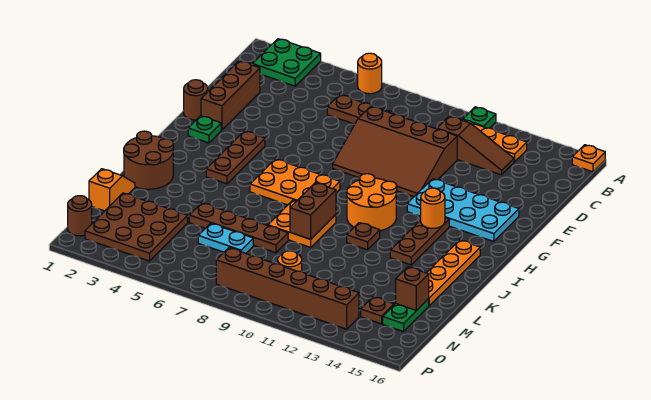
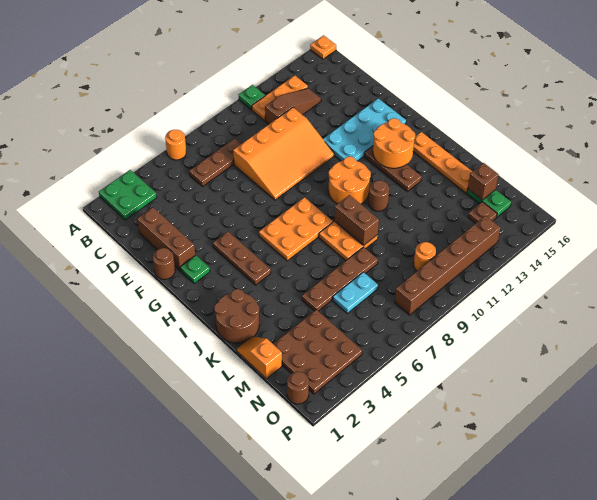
brown slope D8:F11 level 1 top D -> orange slope D8:F11 level 1 top D
orange round brick H13 level 2 -> orange round brick H13:I14 level 2
brown plate J11 level 1 -> brown round brick J11 level 1

